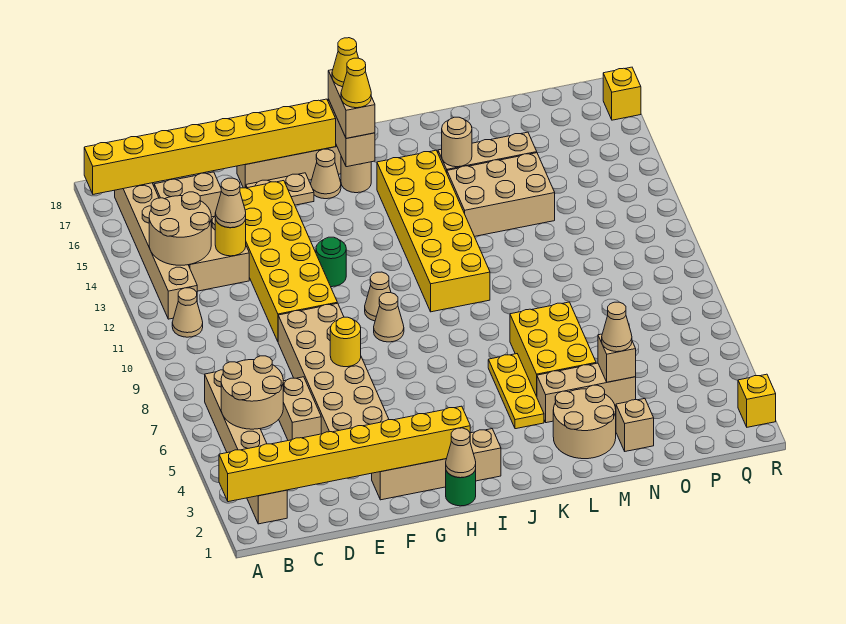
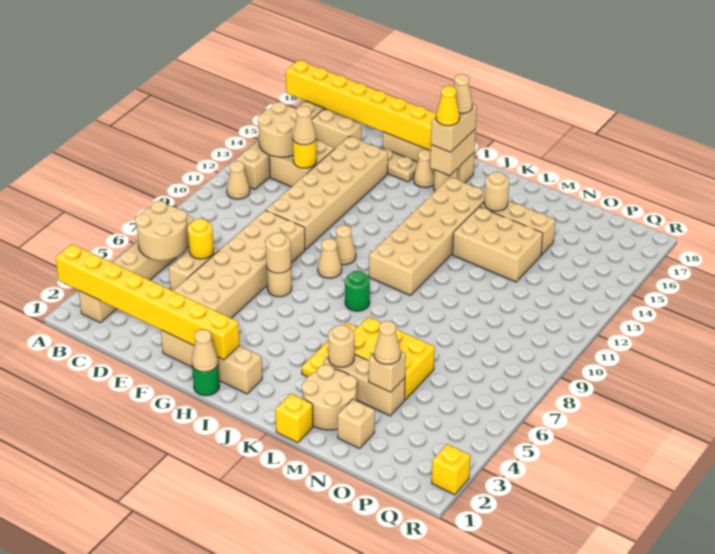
yellow brick E10:F15 level 1 -> tan brick E10:F15 level 1
yellow round brick F7 level 2 -> yellow round brick D6 level 2
none -> tan round brick G7 level 1
none -> tan round brick G7 level 2
green round brick G12 level 1 -> green round brick J8 level 1
yellow cone I17 level 4 -> tan cone I17 level 4
yellow brick J10:K15 level 1 -> tan brick J10:K15 level 1
none -> tan round brick L4 level 2
yellow brick L5:M7 level 1 -> yellow brick L5:N6 level 1
yellow brick R17 level 1 -> yellow brick L1 level 1

